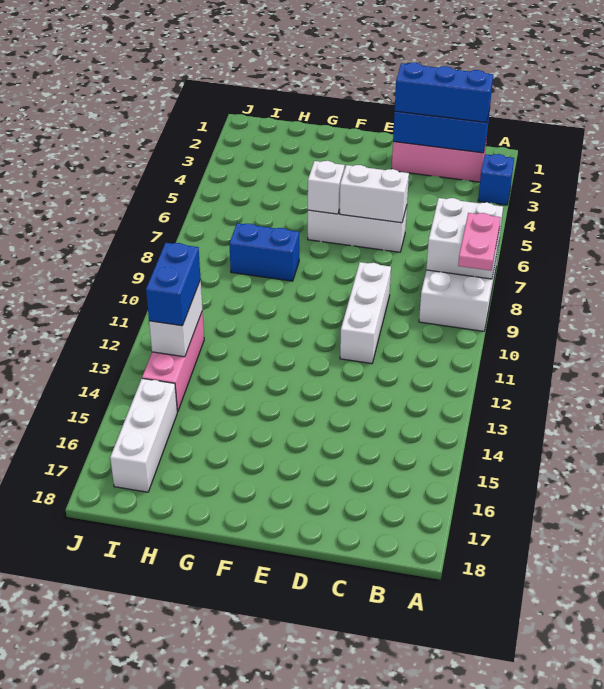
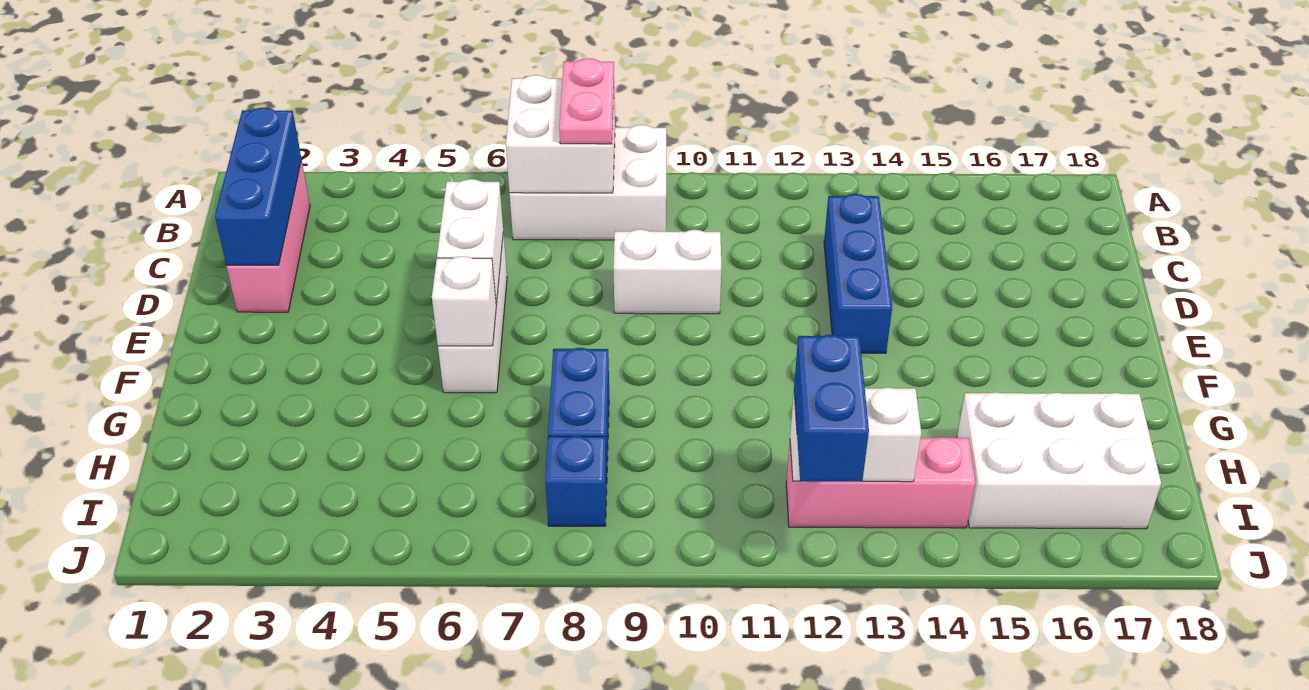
blue brick A3 level 1 -> blue brick I8 level 1
pink plate A8:A9 level 3 -> pink plate A8:B8 level 3
blue brick B2:D2 level 3 -> blue brick C13:E13 level 1
white brick D9:D11 level 1 -> white brick D9:D10 level 1
blue brick I12:I13 level 3 -> blue brick I12:J12 level 3
white brick I15:I17 level 1 -> white brick H15:I17 level 1

